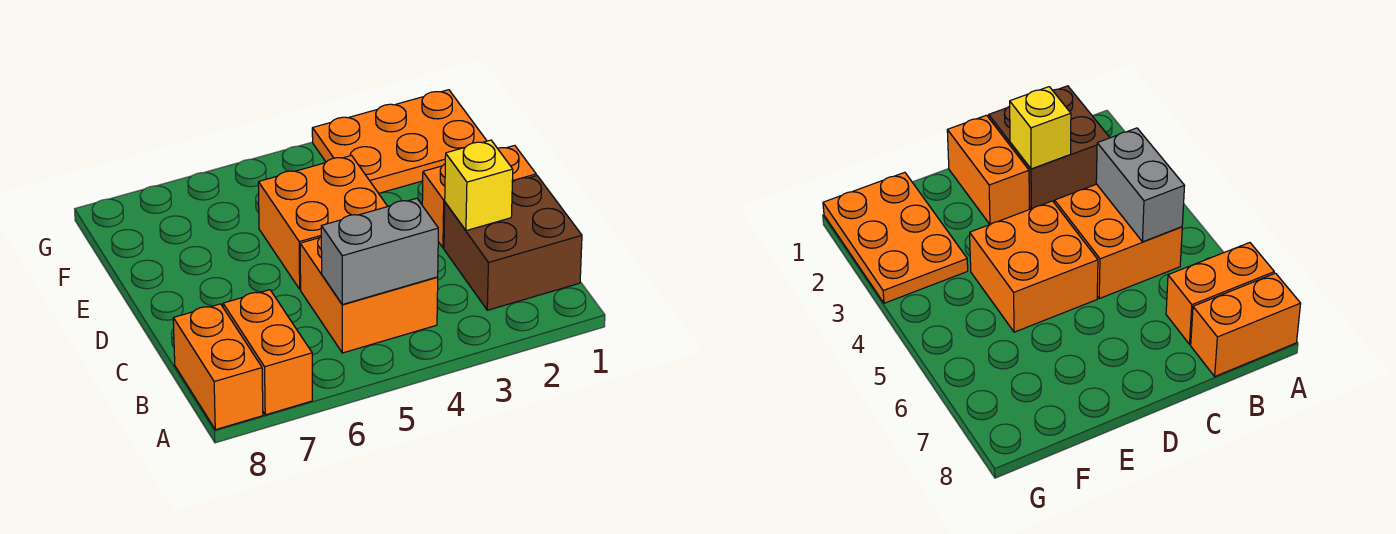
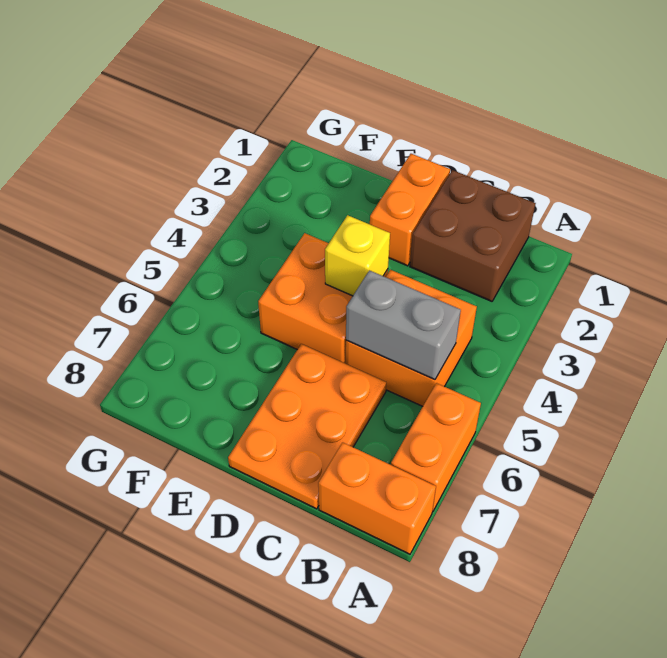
orange brick A7:B7 level 1 -> orange brick A6:A7 level 1
grey brick B4:B5 level 2 -> grey brick B5:C5 level 2
yellow brick C2 level 2 -> yellow brick D4 level 2
orange plate F1:G3 level 1 -> orange plate C6:D8 level 1

